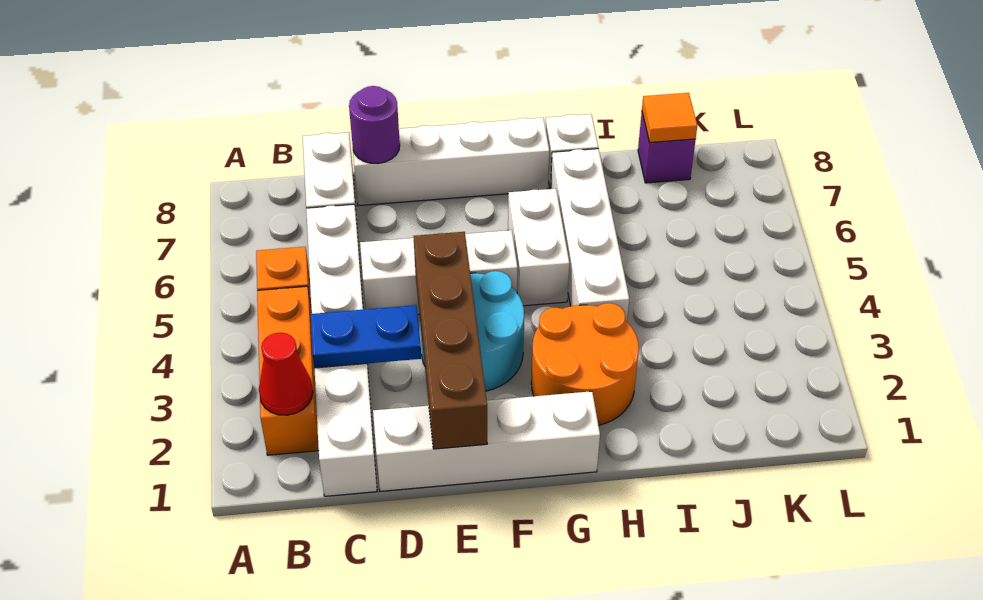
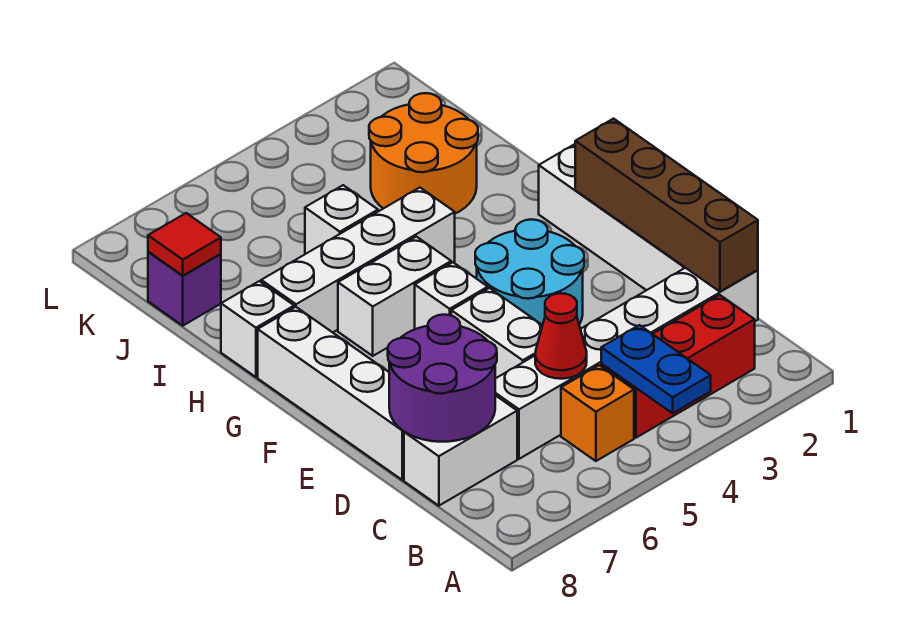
orange brick B2:B4 level 1 -> red brick B2:B4 level 1
red cone B2 level 2 -> red cone C5 level 2
blue plate C3:D3 level 2 -> blue plate A4:B4 level 2
purple round brick D8 level 2 -> purple round brick C7:D8 level 2
brown brick E1:E4 level 2 -> brown brick C1:F1 level 2
orange round brick G2:H3 level 1 -> orange round brick I2:J3 level 1
none -> white brick I5 level 1
orange tile J8 level 2 -> red tile J8 level 2

